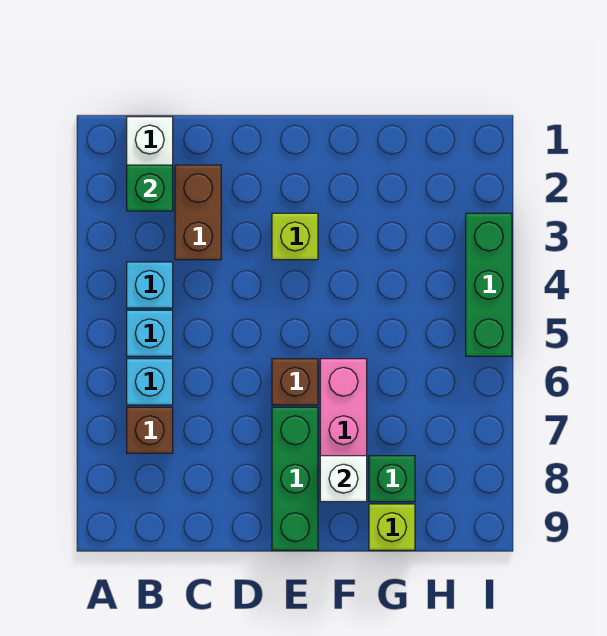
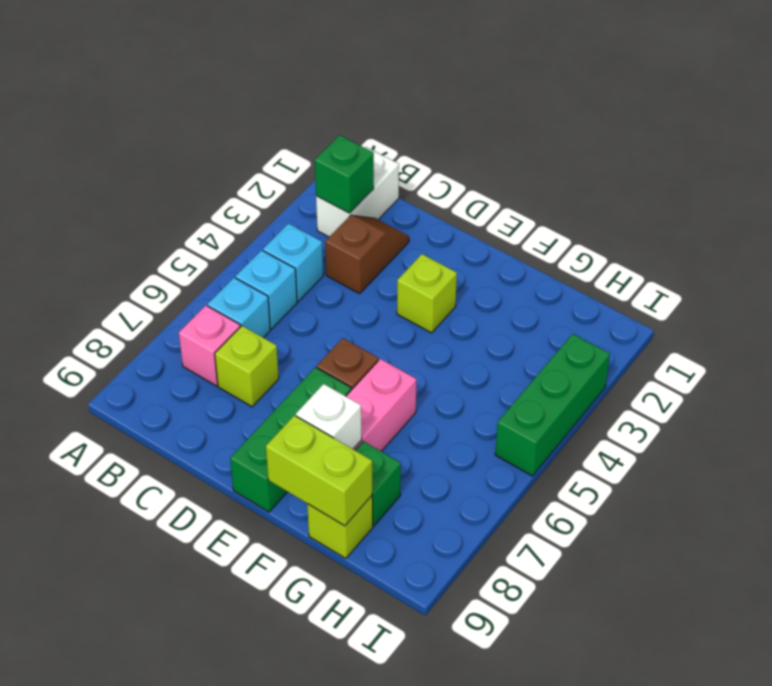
brown brick B7 level 1 -> pink brick B7 level 1
brown brick C2:C3 level 1 -> brown slope C2:C3 level 1 top 3
none -> lime brick C7 level 1
none -> lime brick F9:G9 level 2

